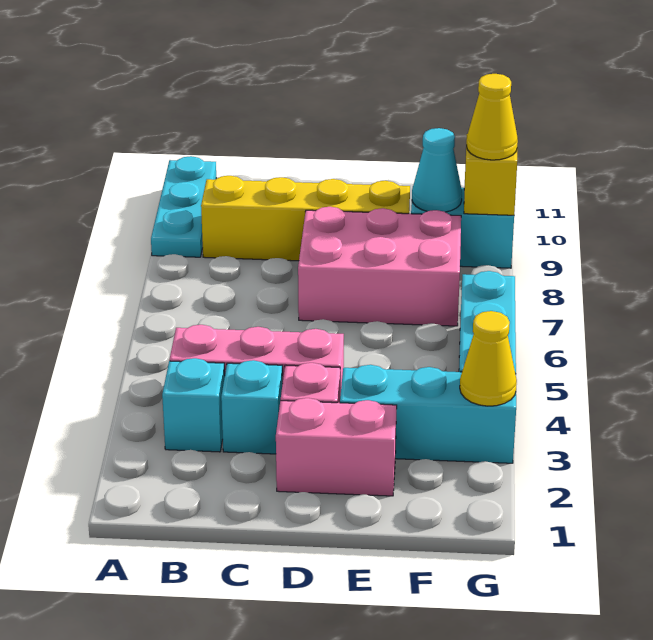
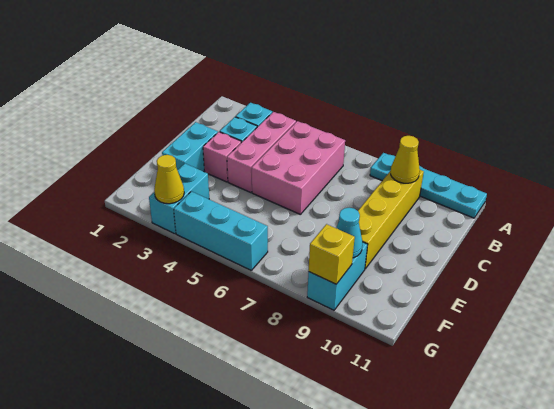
cyan plate A9:A11 level 1 -> cyan plate A8:A11 level 1
pink brick D2:E2 level 1 -> cyan brick D2:E2 level 1
pink brick D7:F8 level 1 -> pink brick B5:D6 level 1
cyan brick E3:G3 level 1 -> cyan brick F3:G3 level 1
yellow cone G9 level 3 -> yellow cone B9 level 2

